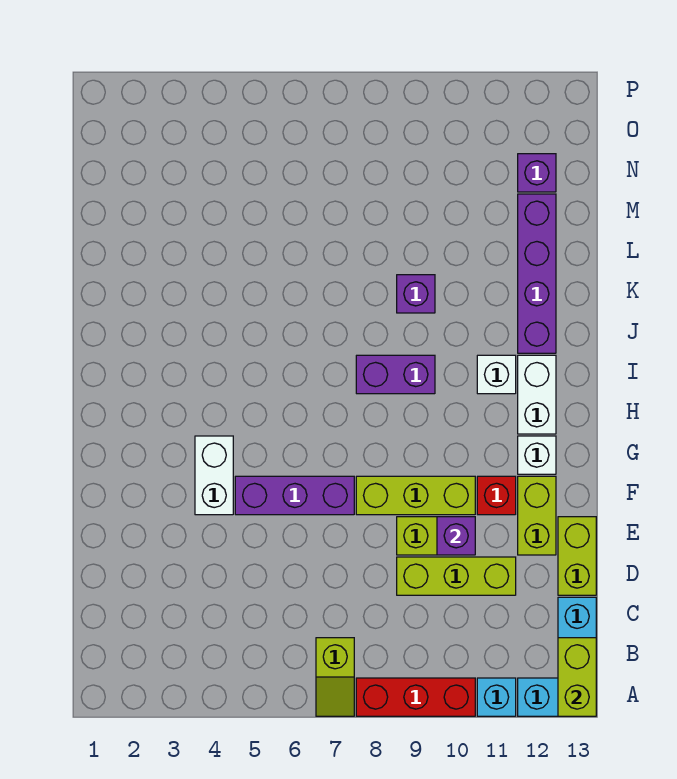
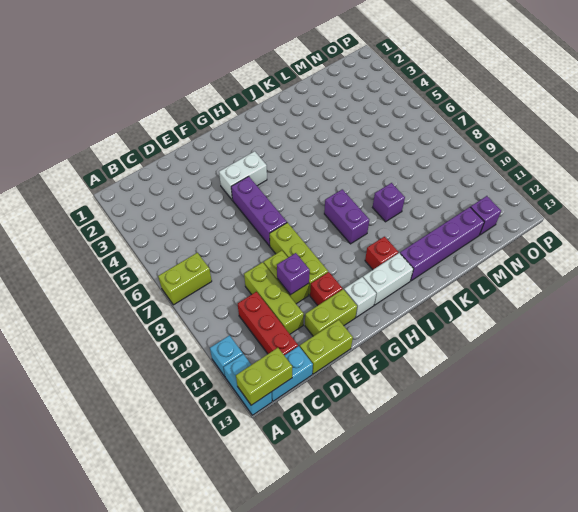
lime slope A7:B7 level 1 top B -> lime brick A7:B7 level 1
red brick A8:A10 level 1 -> red brick C10:C12 level 1
white brick I11 level 1 -> red brick I11 level 1

